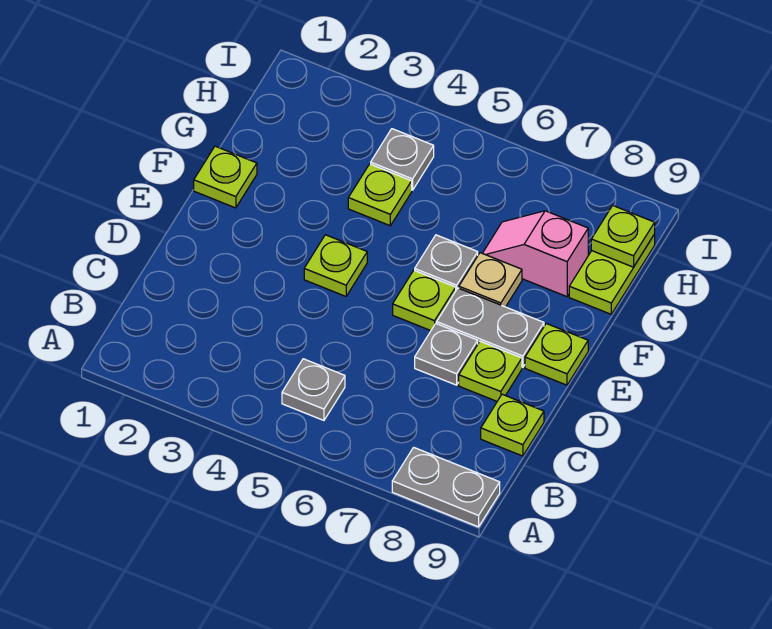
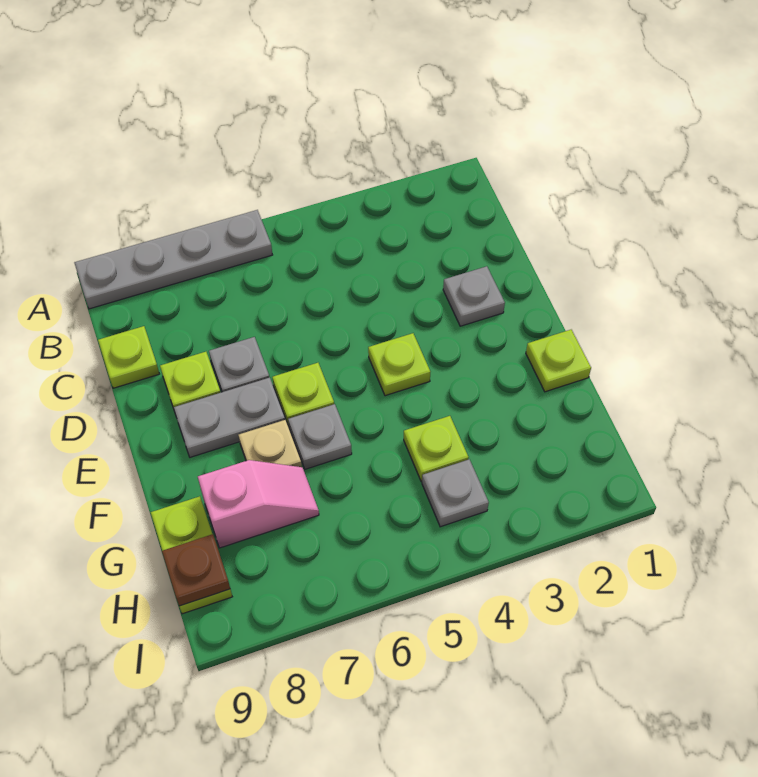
grey plate A8:A9 level 1 -> grey plate A6:A9 level 1
grey plate B5 level 1 -> grey plate D2 level 1
lime plate E9 level 1 -> none
lime plate H9 level 2 -> brown plate H9 level 2

